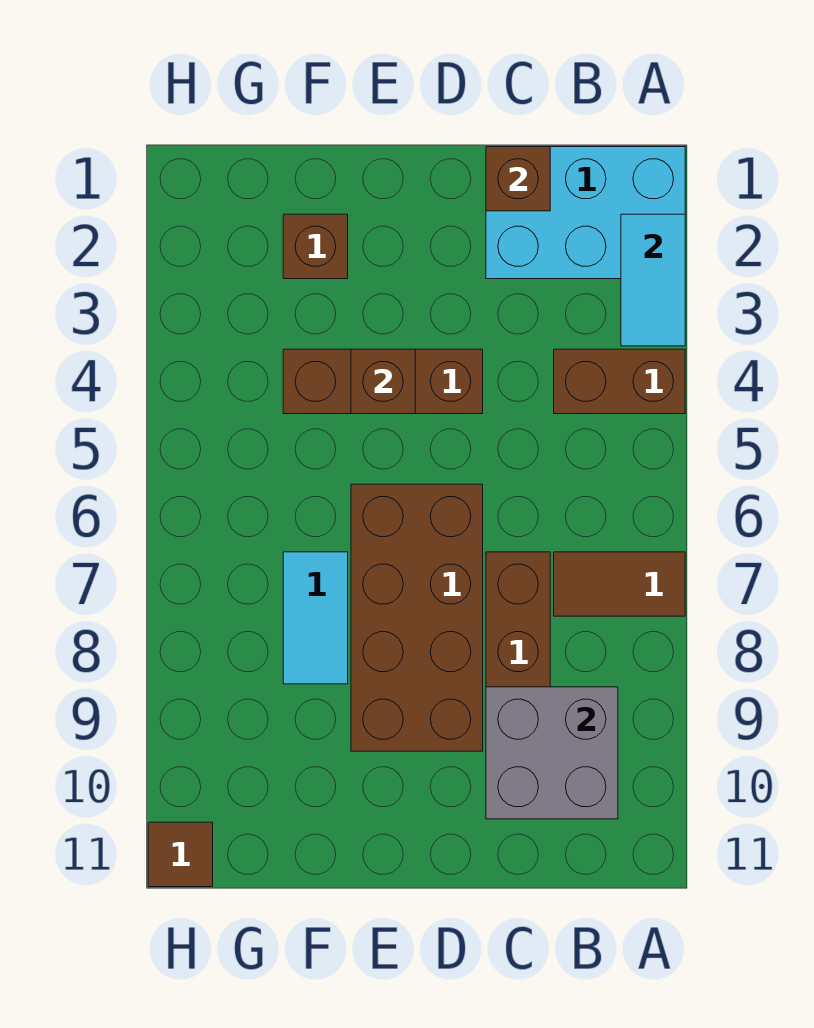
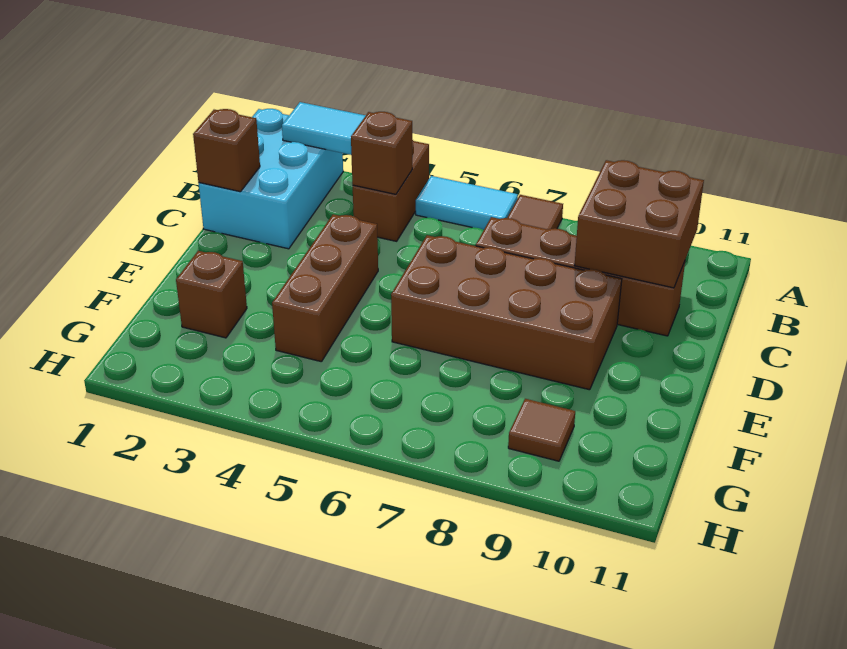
grey brick B9:C10 level 2 -> brown brick B9:C10 level 2
brown brick E4 level 2 -> brown brick B4 level 2
cyan tile F7:F8 level 1 -> cyan tile A5:A6 level 1
brown tile H11 level 1 -> brown tile G9 level 1

